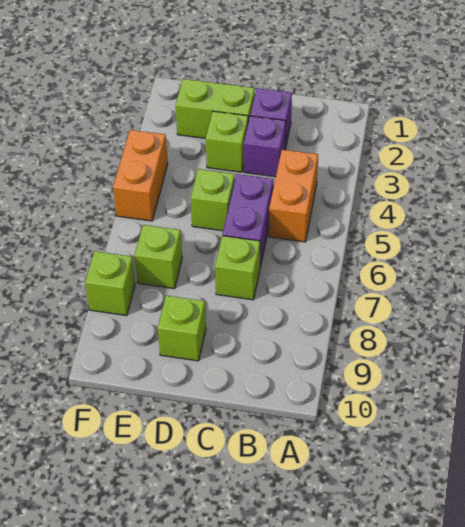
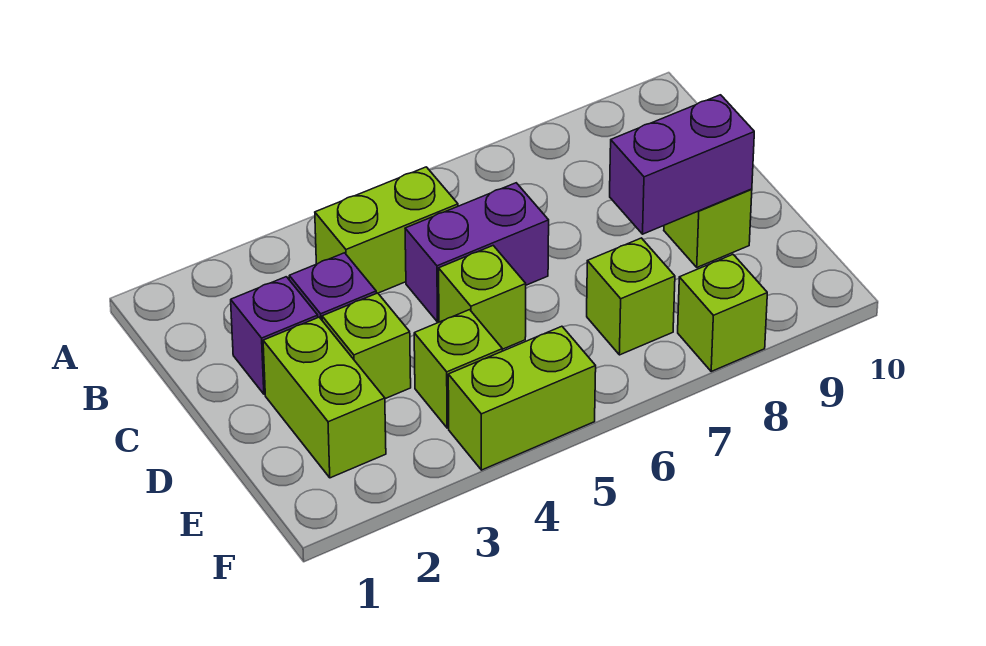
orange brick B4:B5 level 1 -> lime brick B4:B5 level 1
lime brick C7 level 1 -> lime brick E4 level 1
none -> purple brick D8:D9 level 2
orange brick F4:F5 level 1 -> lime brick F4:F5 level 1

